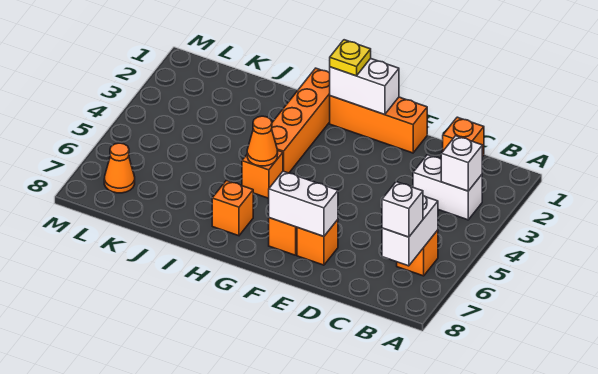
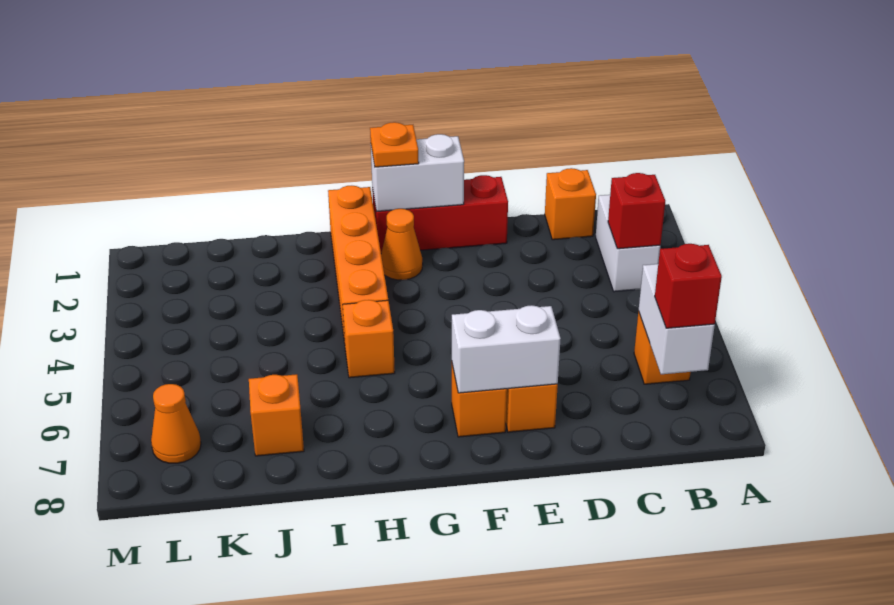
white brick B3:C3 level 1 -> white brick B2:B3 level 1
white brick B3 level 2 -> red brick B3 level 2
white brick B7 level 3 -> red brick B7 level 3
orange brick E1:G1 level 1 -> red brick E1:G1 level 1
yellow plate G1 level 3 -> orange plate G1 level 3
orange cone H5 level 2 -> orange cone G2 level 1
orange brick H7 level 1 -> orange brick J7 level 1

